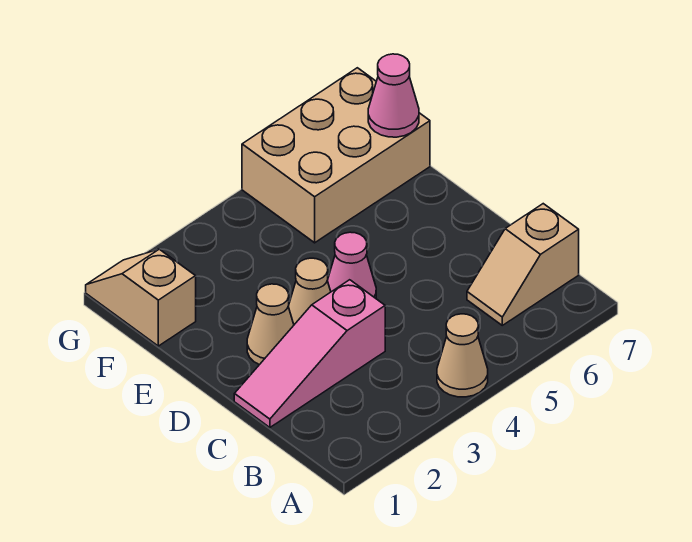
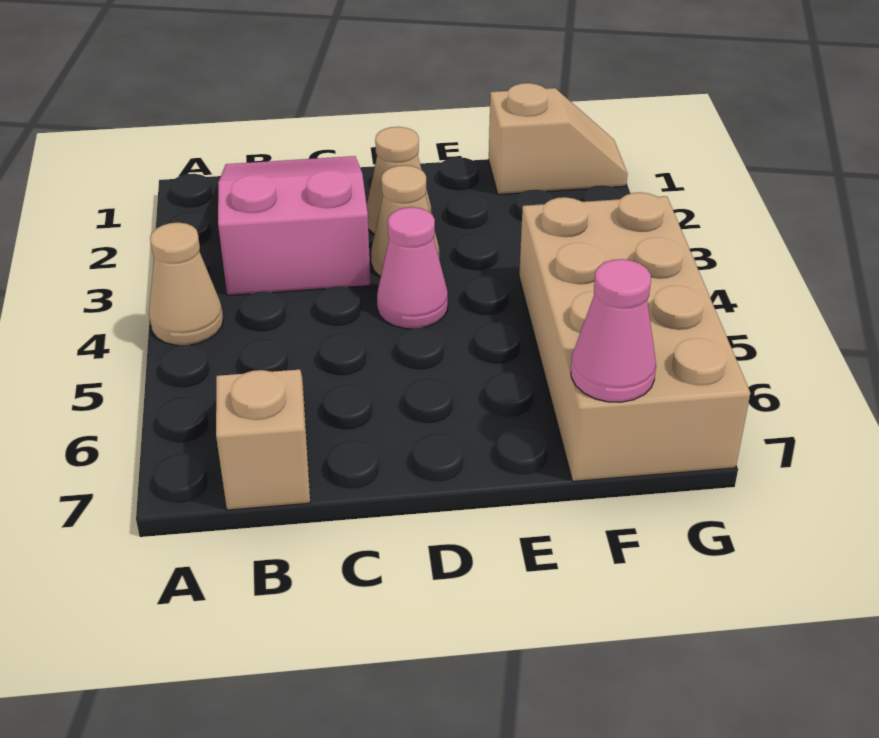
pink slope C1:C3 level 1 top 3 -> pink slope B1:C3 level 1 top 3
tan brick F5:G7 level 1 -> tan brick F4:G7 level 1

